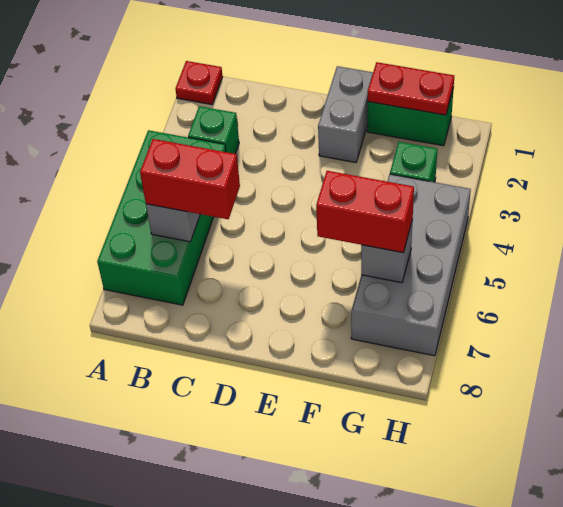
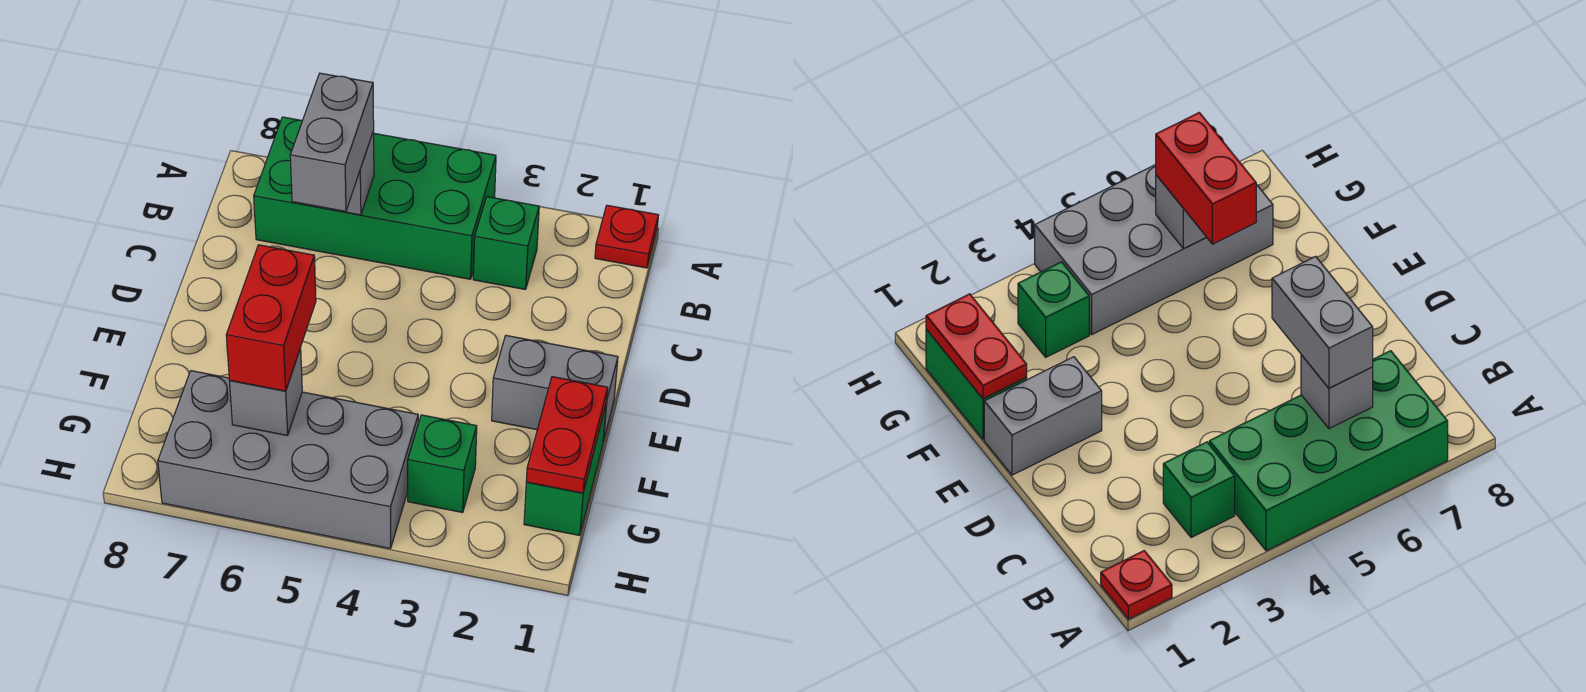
red brick B6:C6 level 3 -> grey brick B6:C6 level 3

